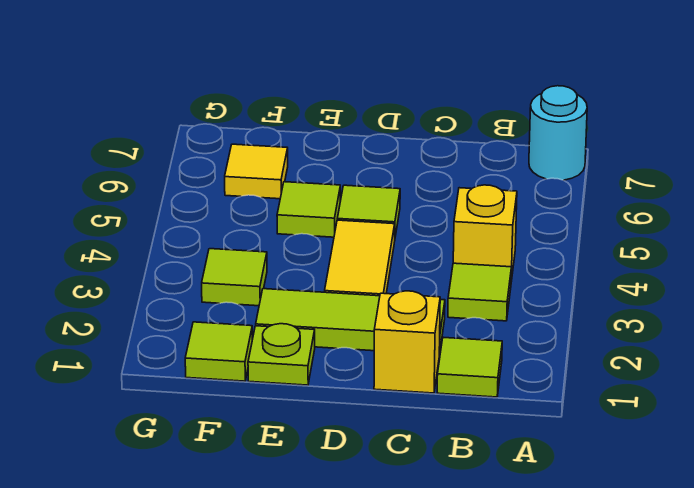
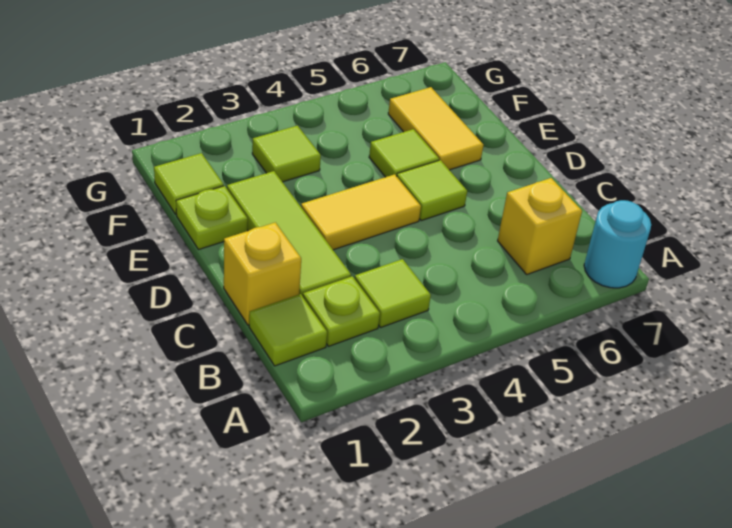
none -> lime plate B2 level 1
yellow brick B4 level 1 -> yellow brick B6 level 1
yellow tile F6 level 1 -> yellow tile E6:F6 level 1

